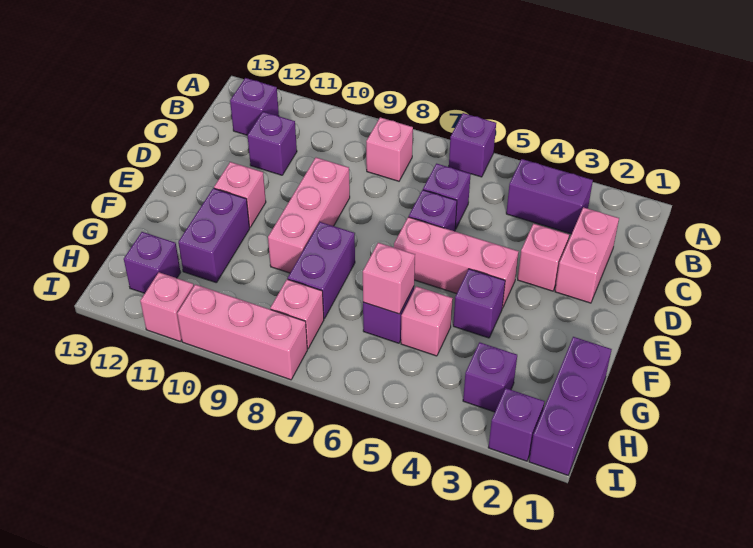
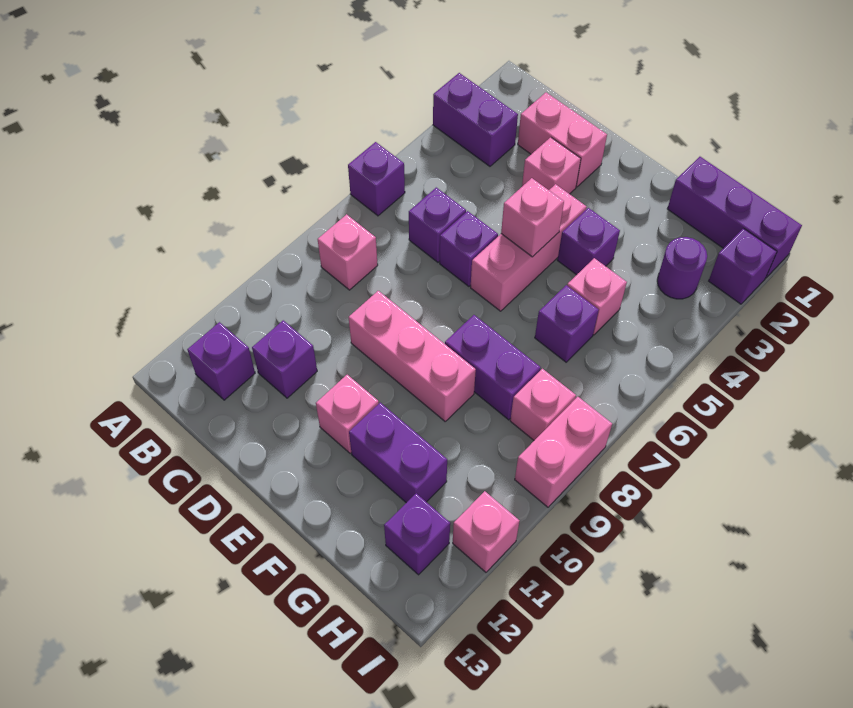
purple brick B3:B4 level 1 -> purple brick A3:B3 level 1
pink brick G6 level 2 -> pink brick E5 level 2
purple brick H3 level 1 -> purple round brick H3 level 1
pink brick I8:I10 level 1 -> pink brick I8:I9 level 1

